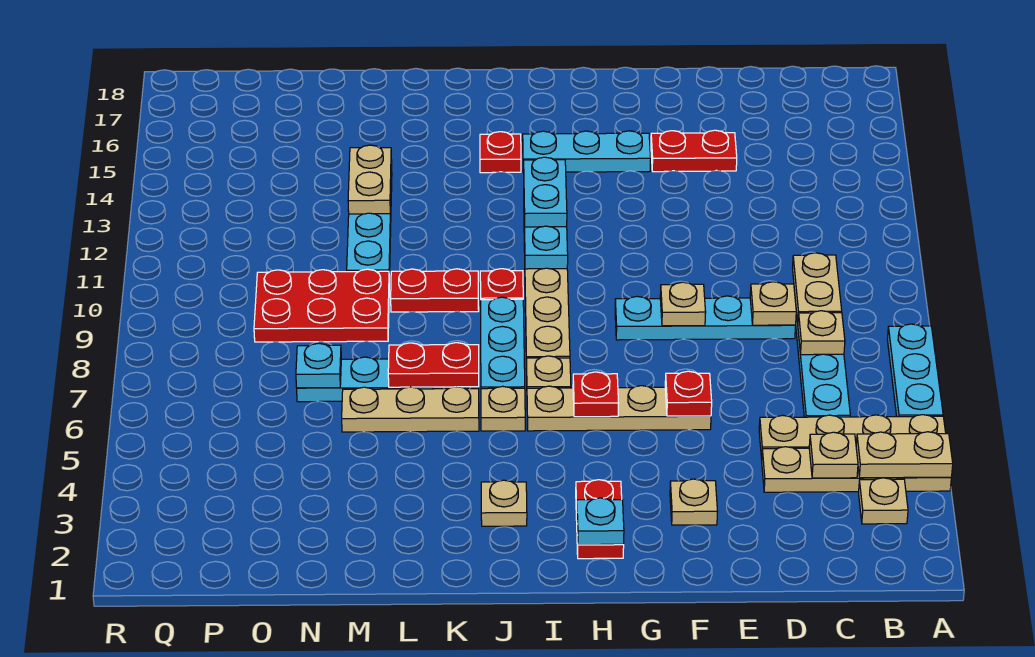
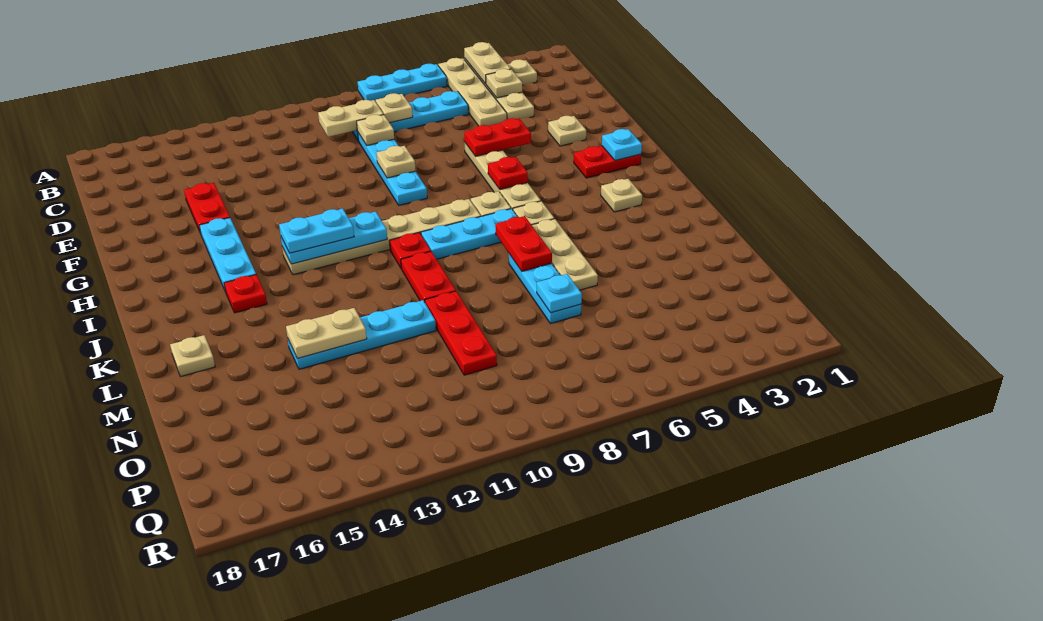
red plate F6 level 2 -> red plate F5:F6 level 2
none -> tan plate L17 level 1
red plate M9:O10 level 1 -> red plate M10:O10 level 1

